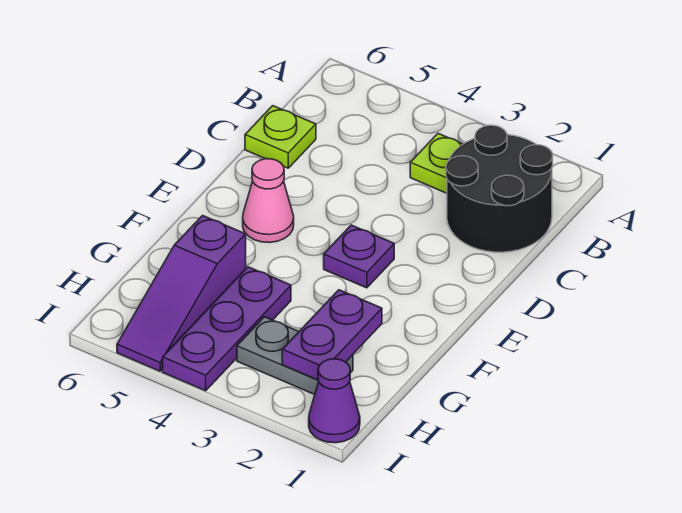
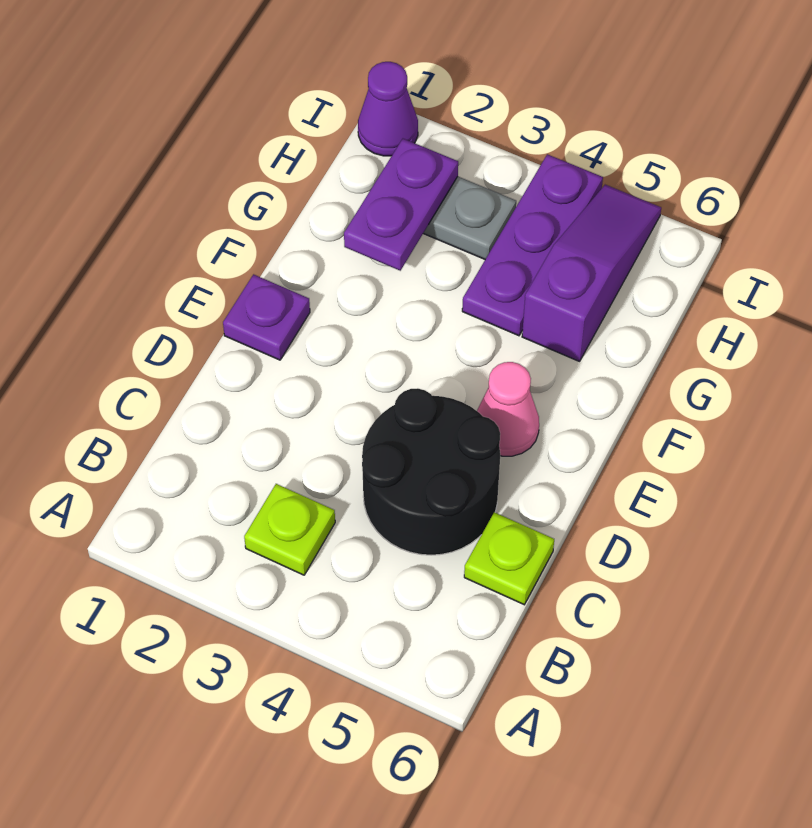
black round brick B1:C2 level 1 -> black round brick C4:D5 level 1
purple plate E3 level 1 -> purple plate E1 level 1

